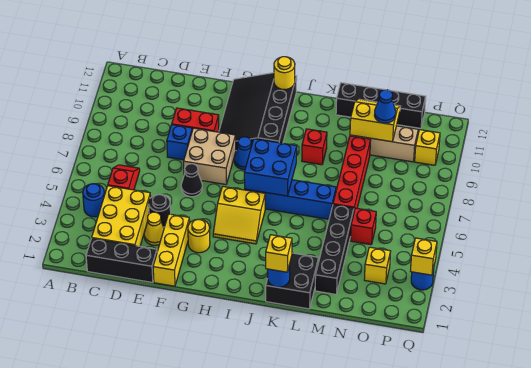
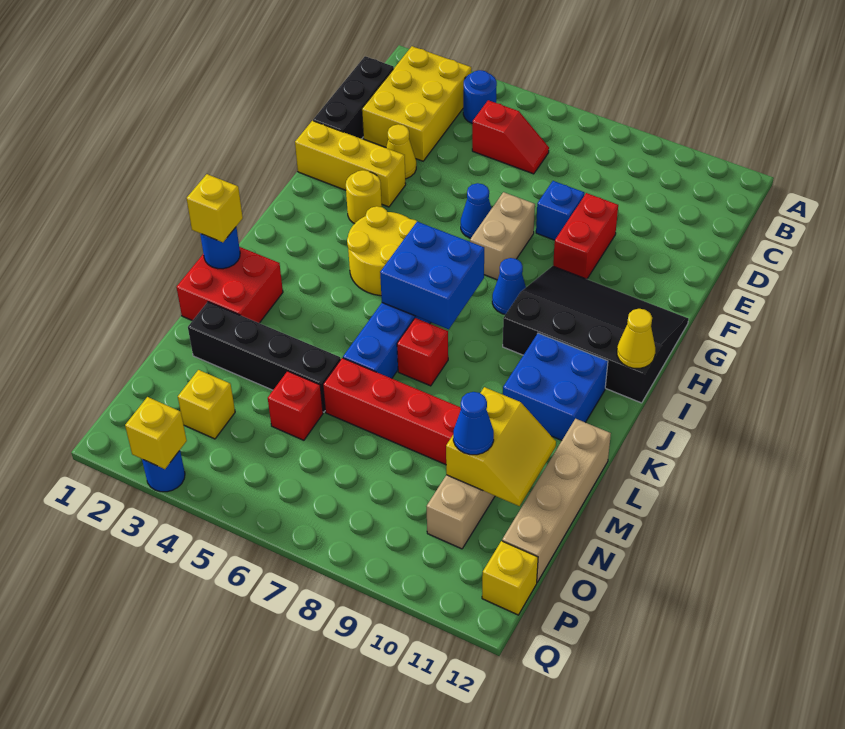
yellow brick C2:D4 level 1 -> yellow brick B2:D3 level 1
black round brick E4 level 1 -> none
black cone F6 level 1 -> blue cone F6 level 1
tan brick F7:G8 level 1 -> tan brick F7:G7 level 1
yellow slope H4:I5 level 1 top 5 -> yellow round brick H4:I5 level 1
yellow round brick I12 level 2 -> yellow cone I12 level 2
none -> blue brick J10:K11 level 1
black brick K1:L2 level 1 -> red brick K1:L2 level 1
red brick K9 level 1 -> red brick K7 level 1
black brick L12:O12 level 1 -> tan brick L12:O12 level 1
yellow brick P10 level 1 -> yellow brick P12 level 1

